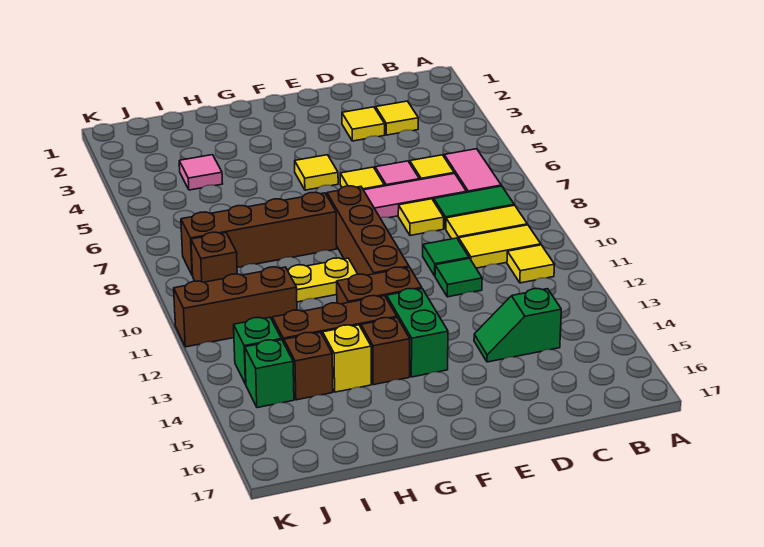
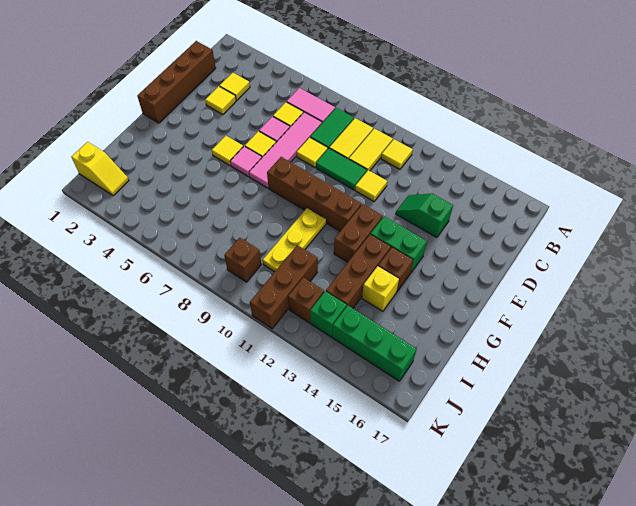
green slope C14:D14 level 1 top C -> green slope D13:D14 level 1 top 14
green tile D10 level 1 -> green tile D9:D10 level 1
green tile D11 level 1 -> yellow tile D11 level 1
brown brick G8:J8 level 1 -> brown brick C1:F1 level 1
pink tile I4 level 1 -> pink tile F6 level 1
brown brick I14 level 1 -> brown brick J12 level 1
none -> yellow slope J1:J2 level 1 top 1
green brick J14 level 1 -> green brick J14:J16 level 1

